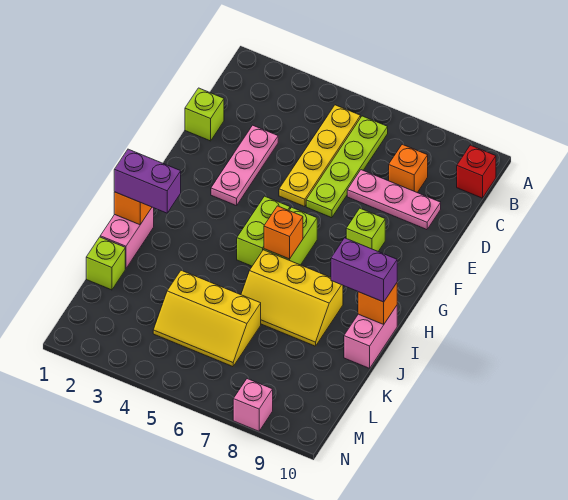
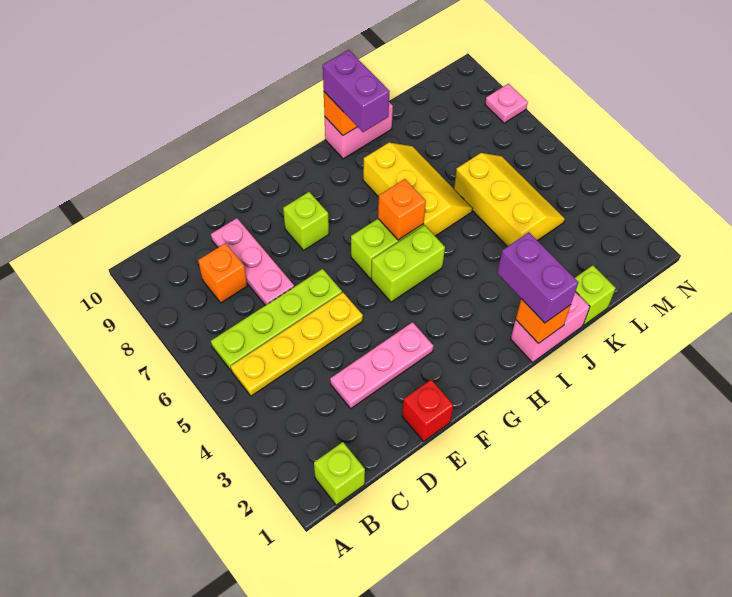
red brick B10 level 1 -> red brick E1 level 1
lime brick D1 level 1 -> lime brick B1 level 1
pink brick N8 level 1 -> pink plate N8 level 1

